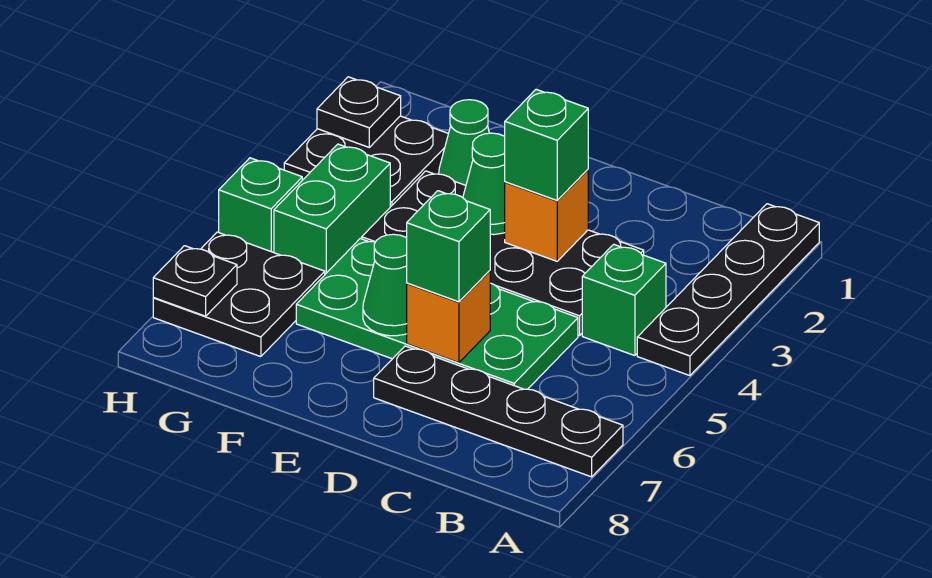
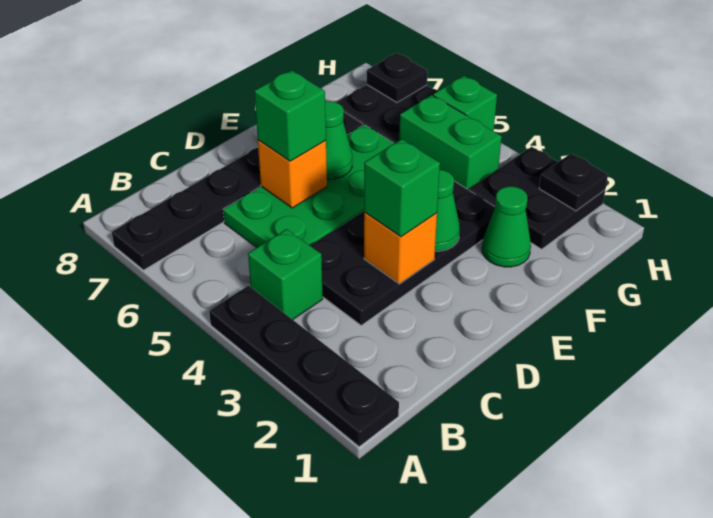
black plate A7:D7 level 1 -> black plate A7:F7 level 1

